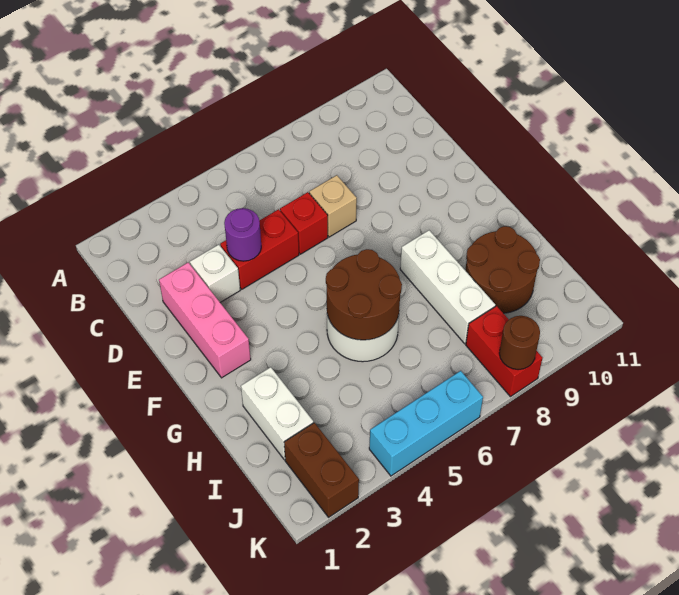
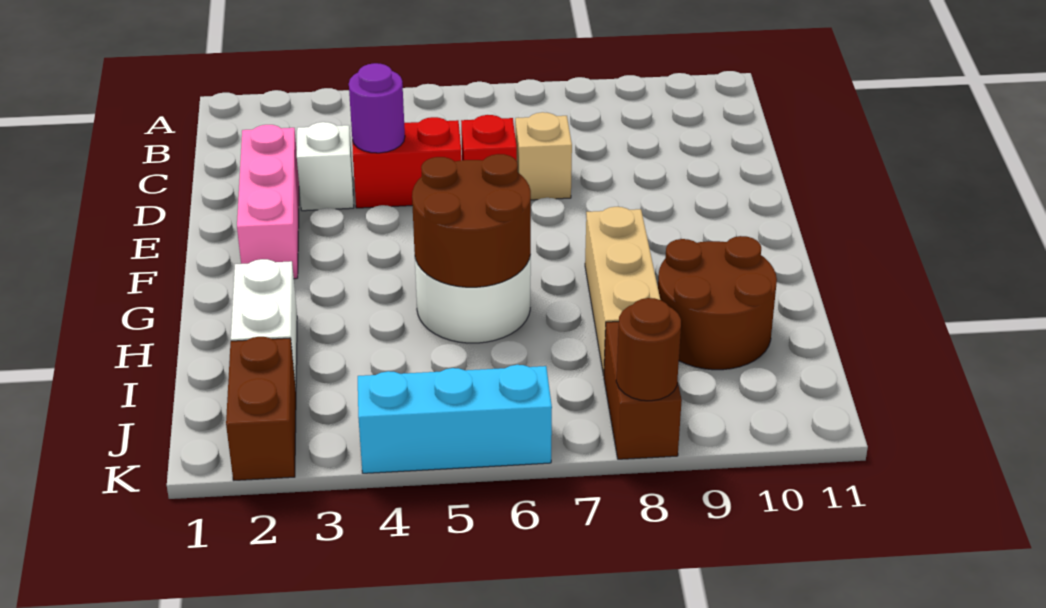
white brick G8:I8 level 1 -> tan brick G8:I8 level 1
red brick J8:K8 level 1 -> brown brick J8:K8 level 1

